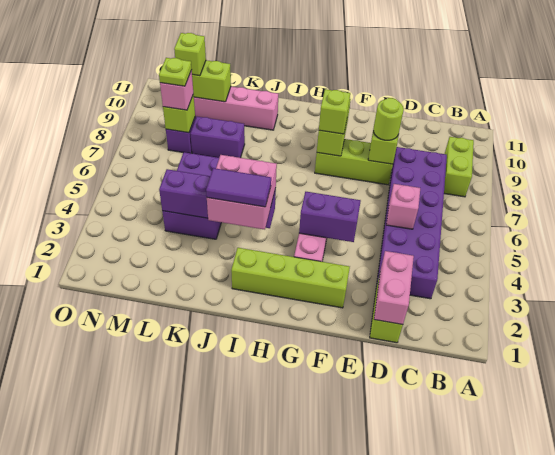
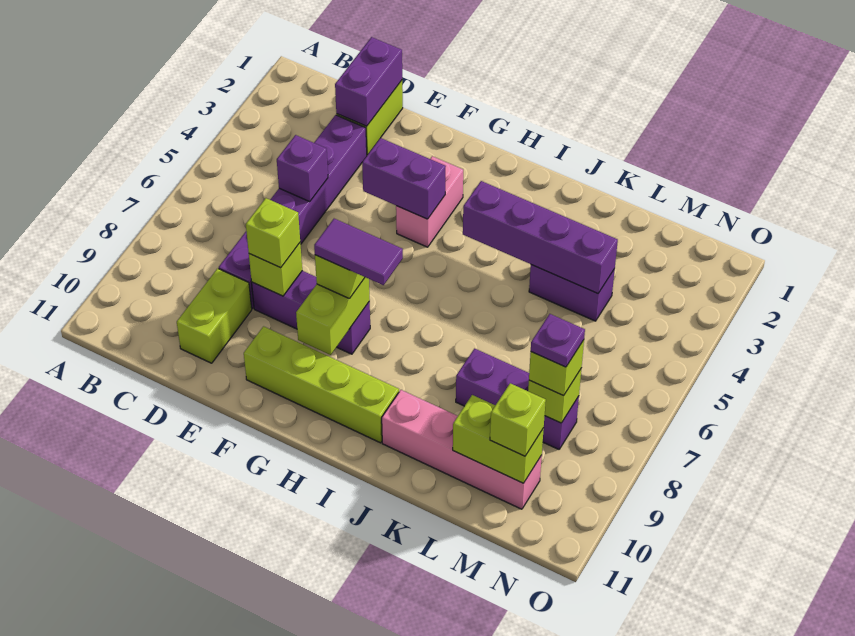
lime brick B8:B9 level 1 -> lime brick D9:D10 level 1
purple brick C3:D8 level 1 -> purple brick D3:D8 level 1
pink brick D1:D2 level 2 -> purple brick D1:D2 level 2
pink brick D5 level 2 -> purple brick D5 level 2
lime brick E8:G8 level 1 -> purple brick E8:G8 level 1
lime round brick E8 level 3 -> lime brick E8 level 3
lime brick F2:I2 level 1 -> lime brick F10:I10 level 1
pink brick I3:J4 level 3 -> none
purple tile I3:J3 level 4 -> purple tile G8:H8 level 4
purple brick K4:L6 level 1 -> purple brick K4:L4 level 1
pink brick M8 level 3 -> lime brick M8 level 3
lime plate M8 level 4 -> purple plate M8 level 4

